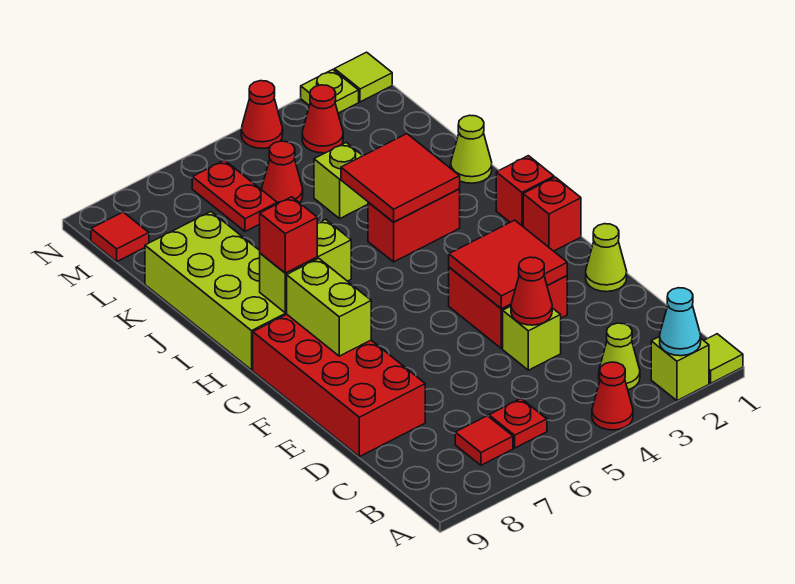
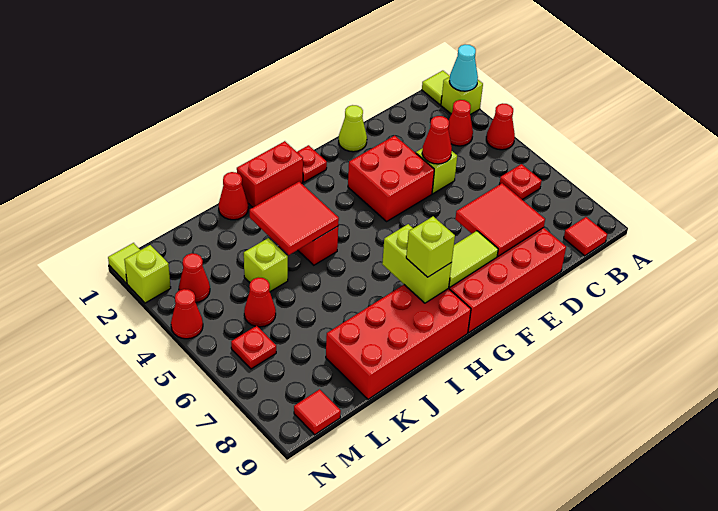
lime cone B3 level 1 -> red cone B3 level 1
red tile B7 level 1 -> red tile B9 level 1
red tile E3:F4 level 2 -> red tile D7:E8 level 2
lime brick F8:G8 level 2 -> lime tile F8:G8 level 2
red brick G1 level 1 -> red plate G1 level 1
red brick H1 level 1 -> red brick H1:I1 level 1
lime brick H8:K9 level 1 -> red brick H8:K9 level 1
red brick H8 level 3 -> lime brick H8 level 3
lime cone J1 level 1 -> red cone J1 level 1
red plate L6:M6 level 1 -> red plate M6 level 1
lime plate N2 level 1 -> lime brick N2 level 1

